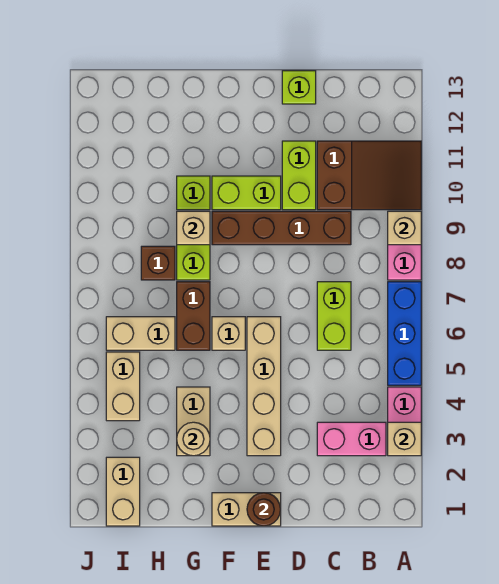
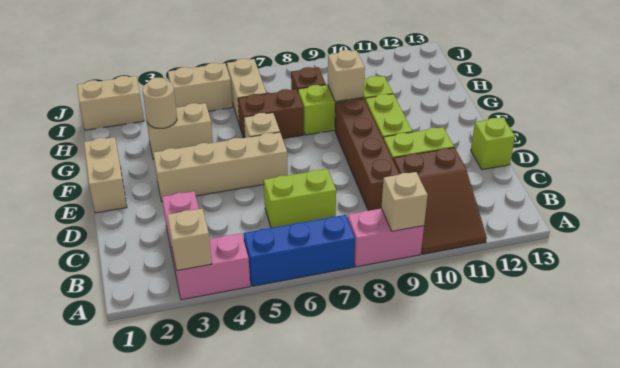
brown round brick E1 level 2 -> none

